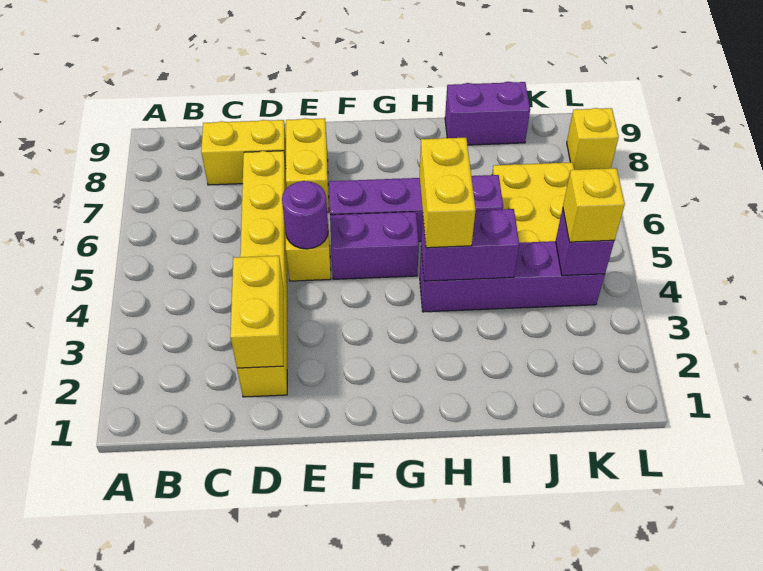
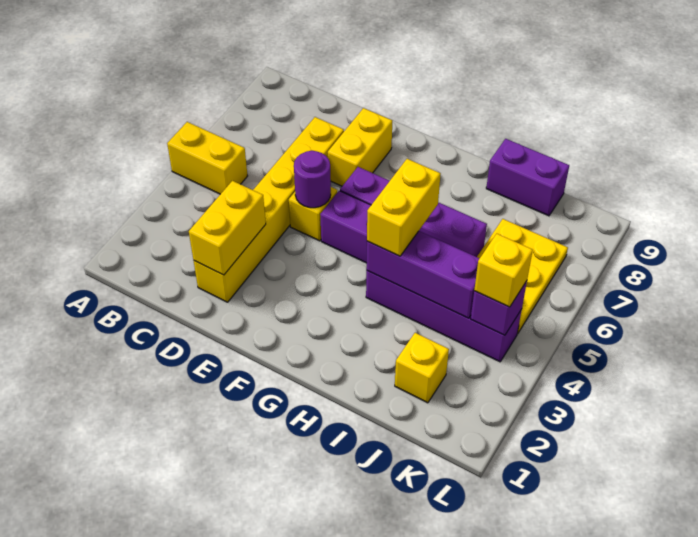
yellow brick C8:D8 level 1 -> yellow brick A5:B5 level 1
purple brick H4:I4 level 2 -> purple brick H4:J4 level 2
yellow brick L8 level 1 -> yellow brick J2 level 1

